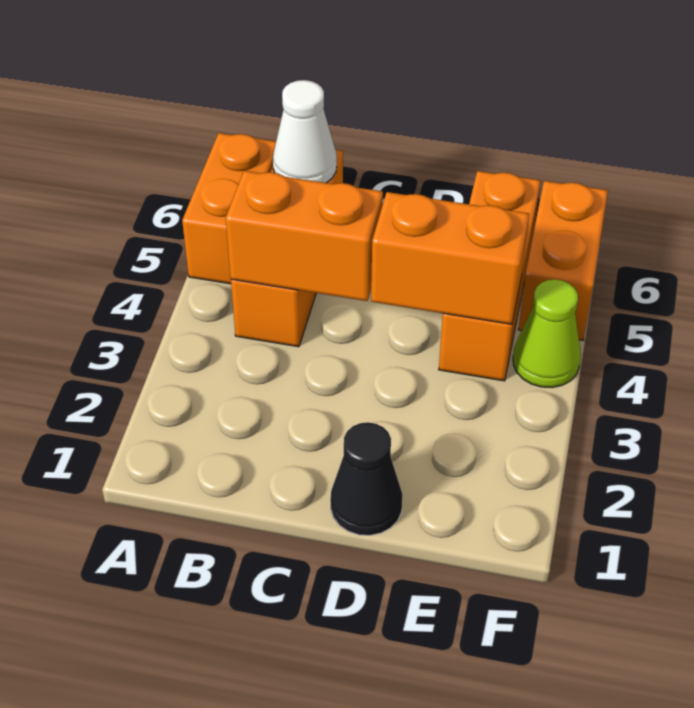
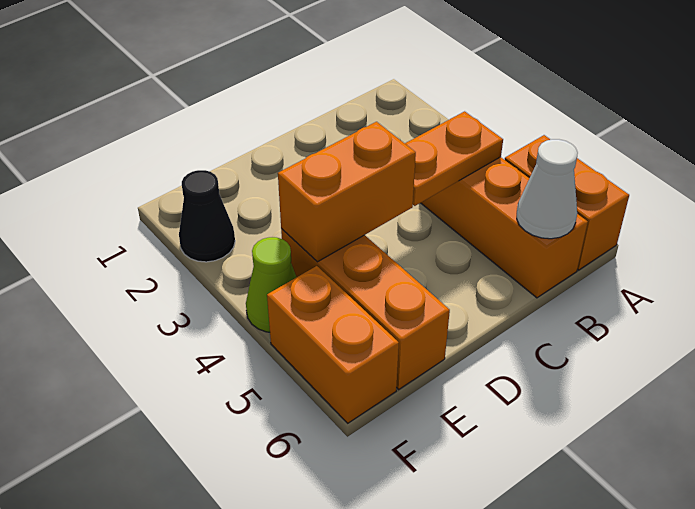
orange brick B4:C4 level 2 -> orange plate B4:C4 level 2
black cone D1 level 1 -> black cone F2 level 1

